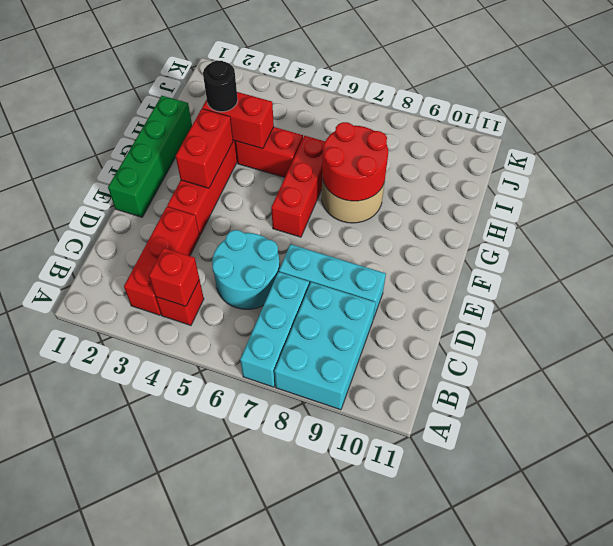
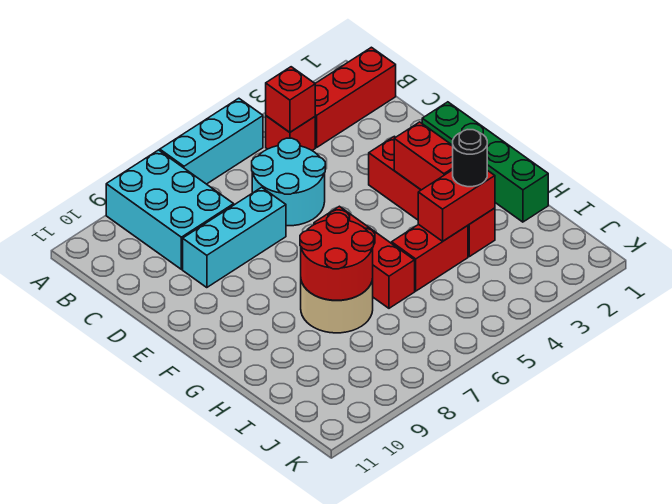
cyan brick A7:C7 level 1 -> cyan brick A5:A7 level 1
red brick B3:D3 level 1 -> red brick B1:B3 level 1

